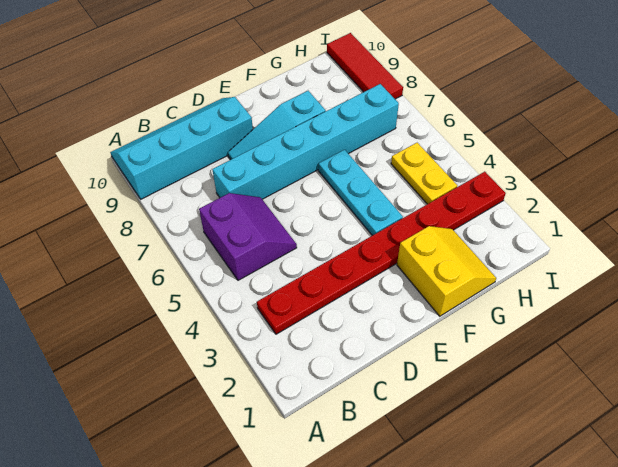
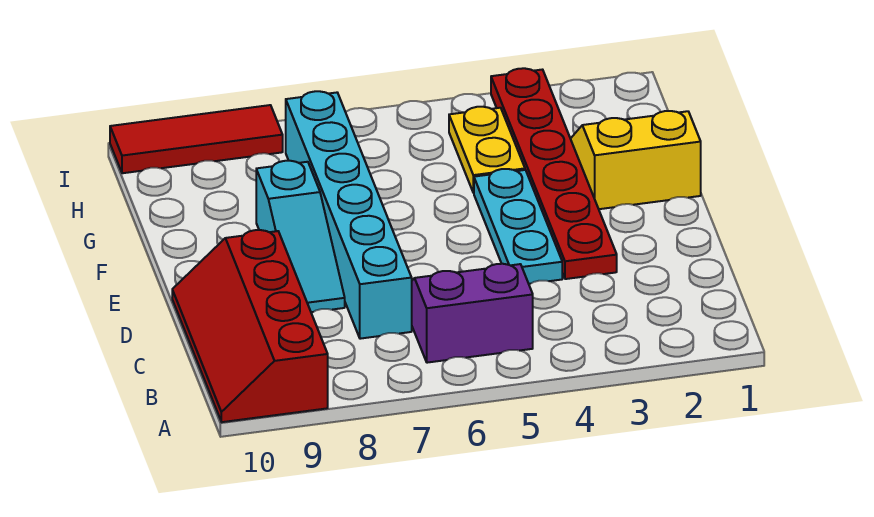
cyan slope A9:D10 level 1 top 9 -> red slope A9:D10 level 1 top 9
red plate B3:I3 level 1 -> red plate D3:I3 level 1
cyan plate F4:F6 level 1 -> cyan plate D4:F4 level 1
yellow plate H4:H5 level 1 -> yellow plate G4:H4 level 1

